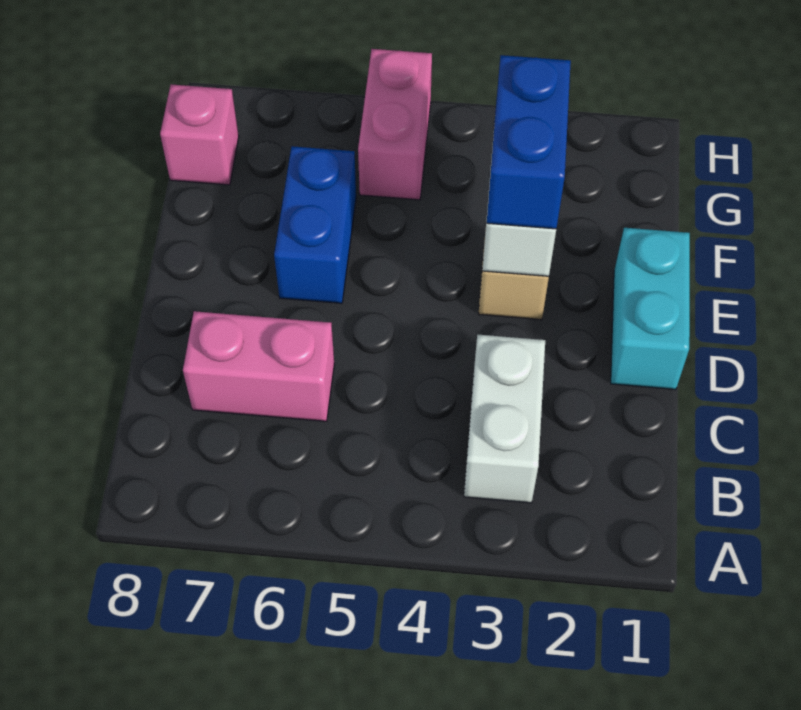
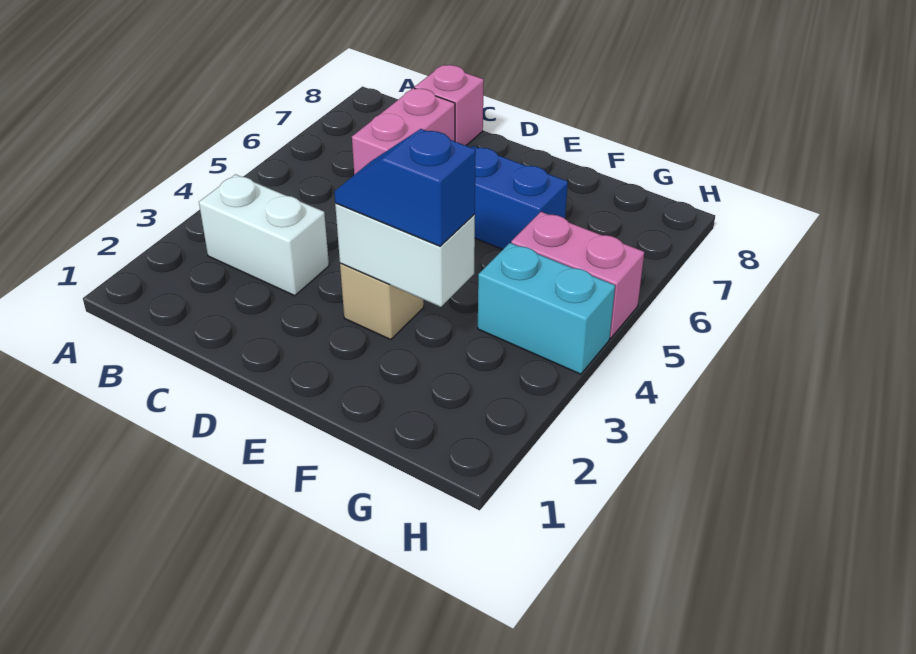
cyan brick D1:E1 level 1 -> cyan brick G4:H4 level 1
blue brick E3:F3 level 3 -> blue slope E3:F3 level 3 top F
pink brick G8 level 1 -> pink brick C8 level 1

